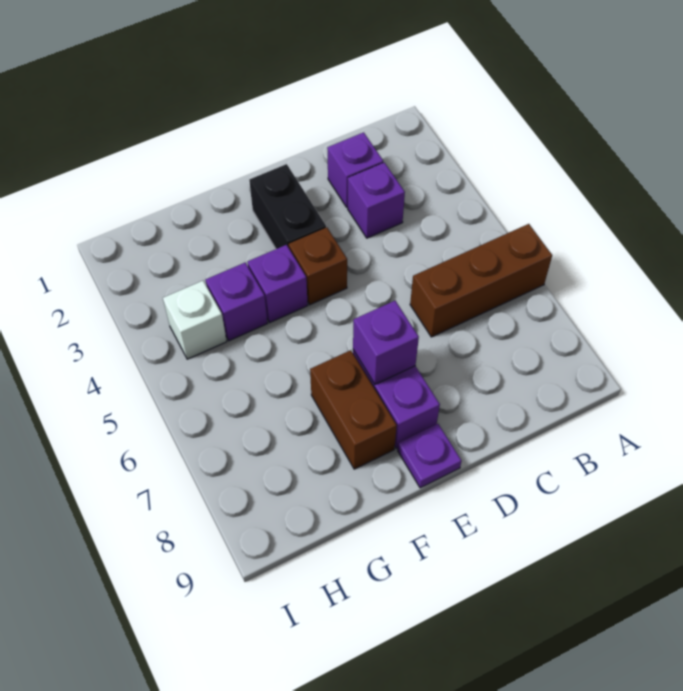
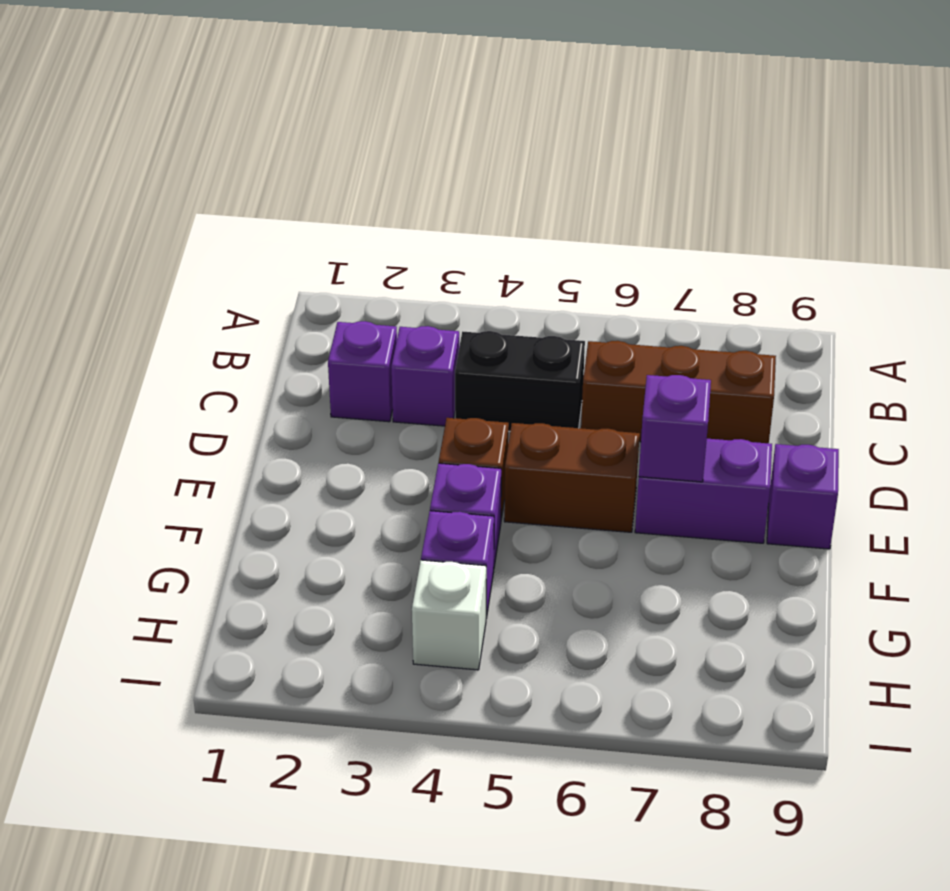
brown brick A6:C6 level 1 -> brown brick C6:C8 level 1
black brick E2:E3 level 1 -> black brick C4:C5 level 1
purple plate E9 level 1 -> purple brick E9 level 1
brown brick F7:F8 level 1 -> brown brick E5:E6 level 1

